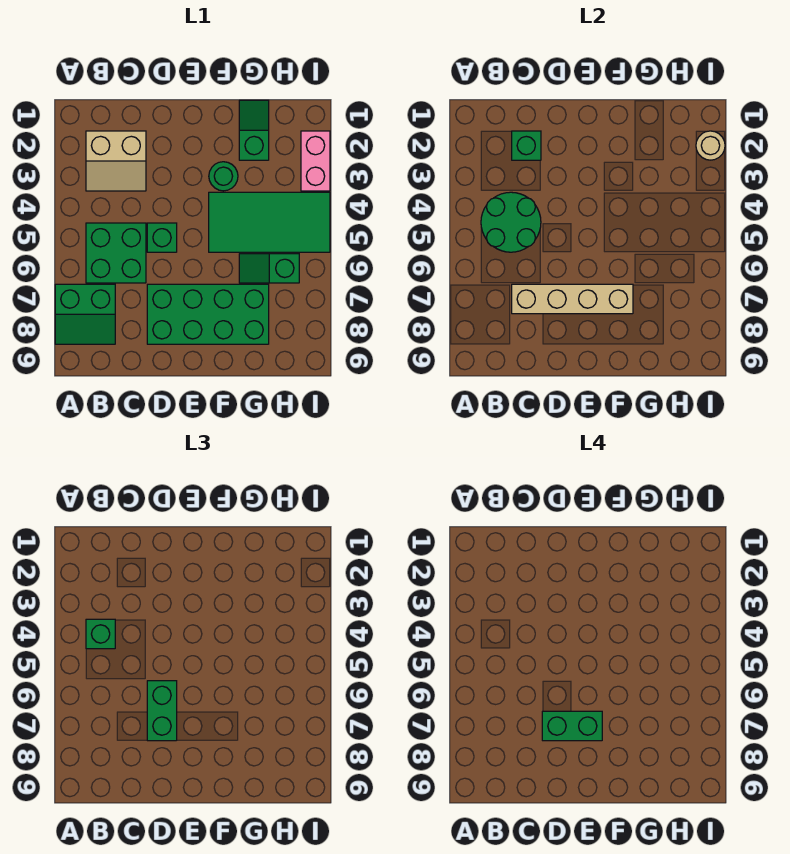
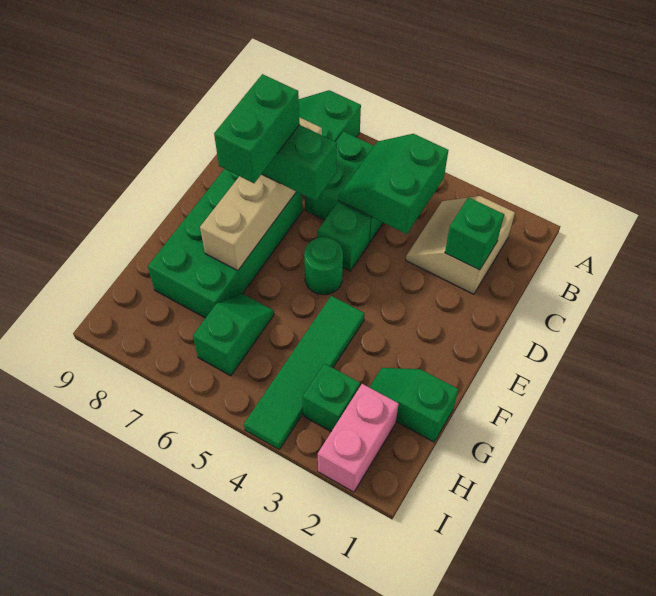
green round brick B4:C5 level 2 -> green slope B4:C5 level 2 top 4
green brick B4 level 3 -> green brick H3 level 1
green round brick F3 level 1 -> green round brick E5 level 1
green tile F4:I5 level 1 -> green tile F4:I4 level 1
green slope G1:G2 level 1 top 2 -> green slope G1:G2 level 1 top 1
pink brick I2:I3 level 1 -> pink brick H2:I2 level 1
tan round brick I2 level 2 -> none

